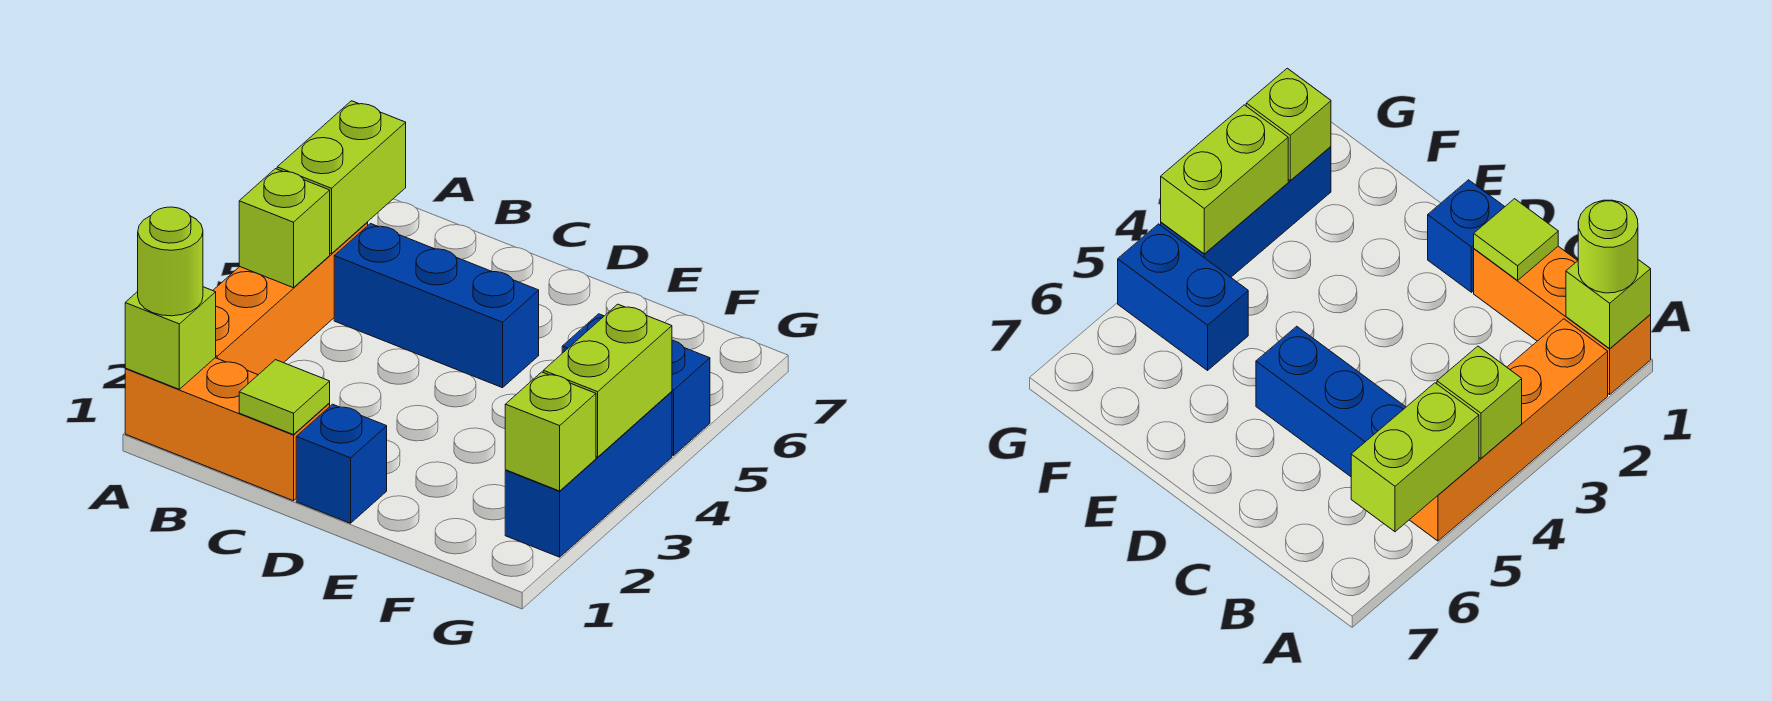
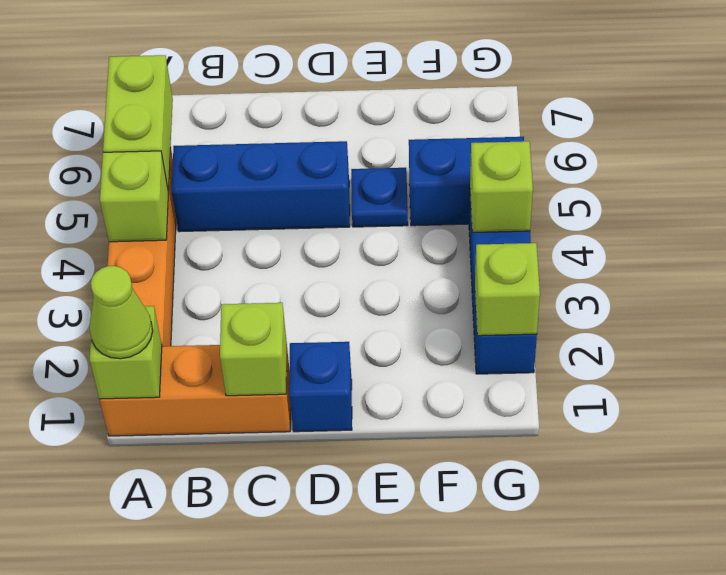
lime round brick A1 level 3 -> lime cone A1 level 3
lime tile C1 level 2 -> lime brick C1 level 2
none -> blue plate E5 level 1
lime brick G3:G4 level 2 -> lime brick G4 level 2

